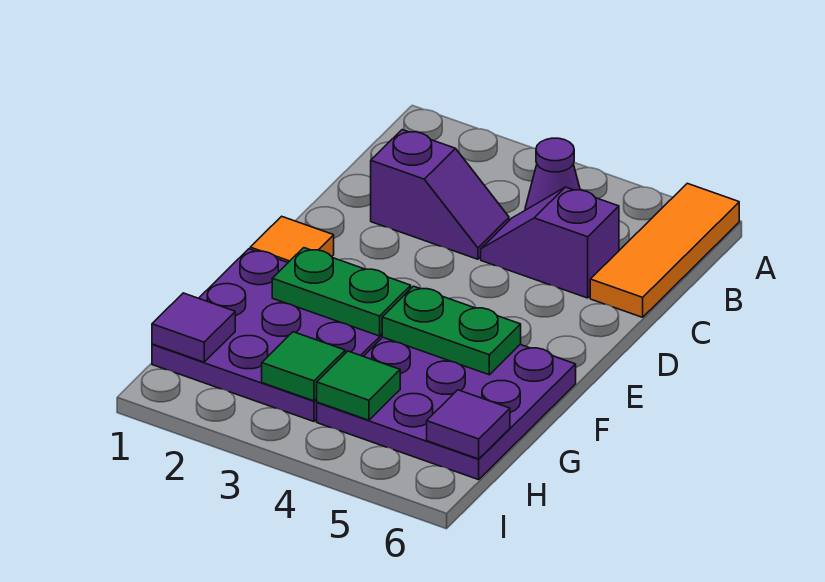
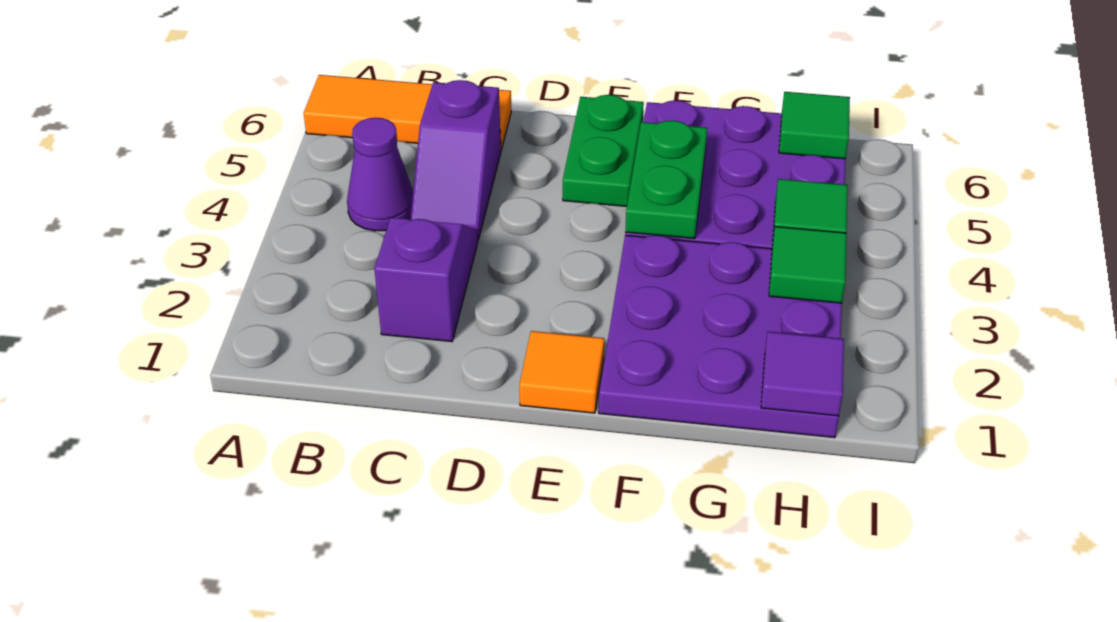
green plate F2:F3 level 2 -> green plate E5:E6 level 1
purple tile H6 level 2 -> green tile H6 level 2

